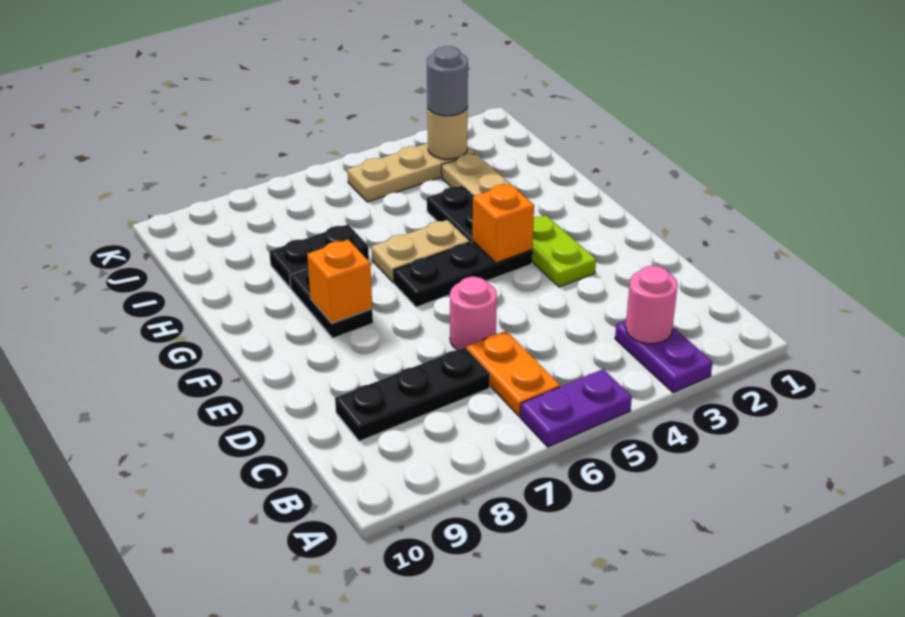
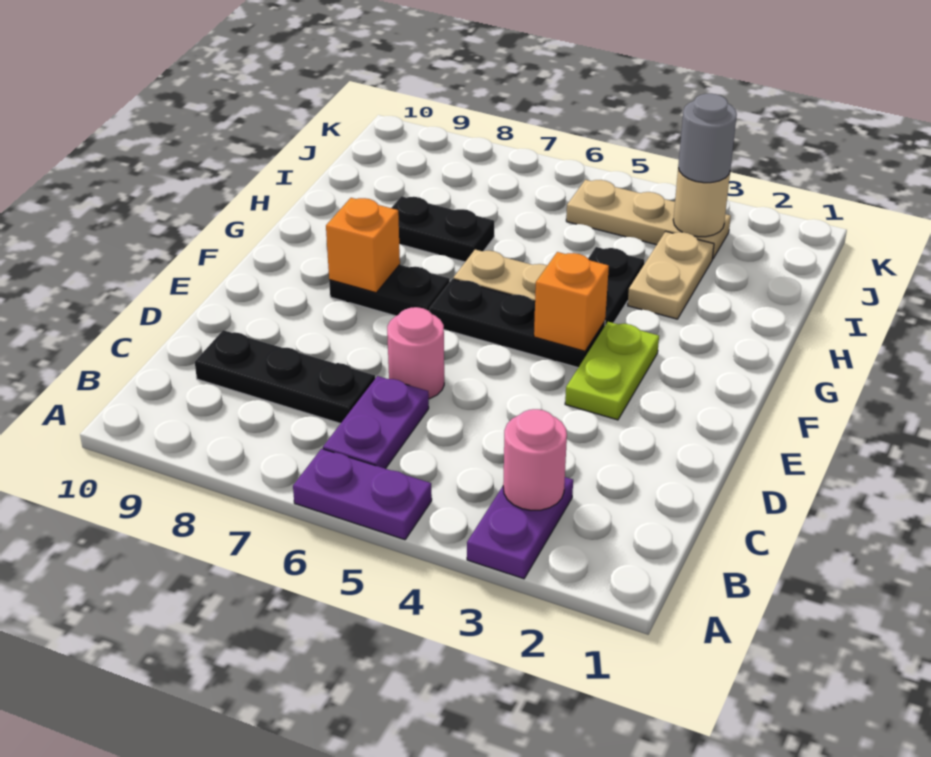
orange plate B6:C6 level 1 -> purple plate B6:C6 level 1
black plate F8:G8 level 1 -> black plate F7:F8 level 1

